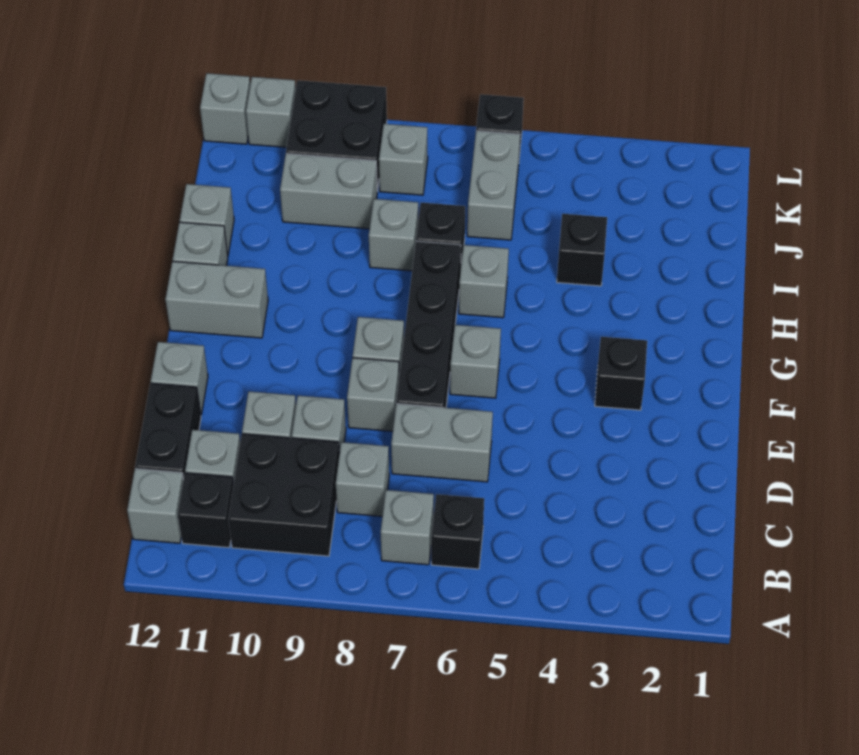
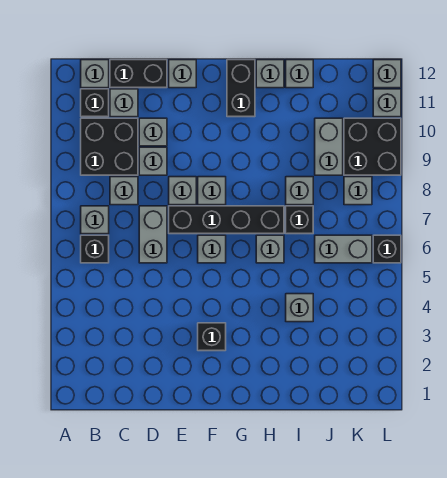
grey brick G11:G12 level 1 -> black brick G11:G12 level 1
black brick I4 level 1 -> grey brick I4 level 1

